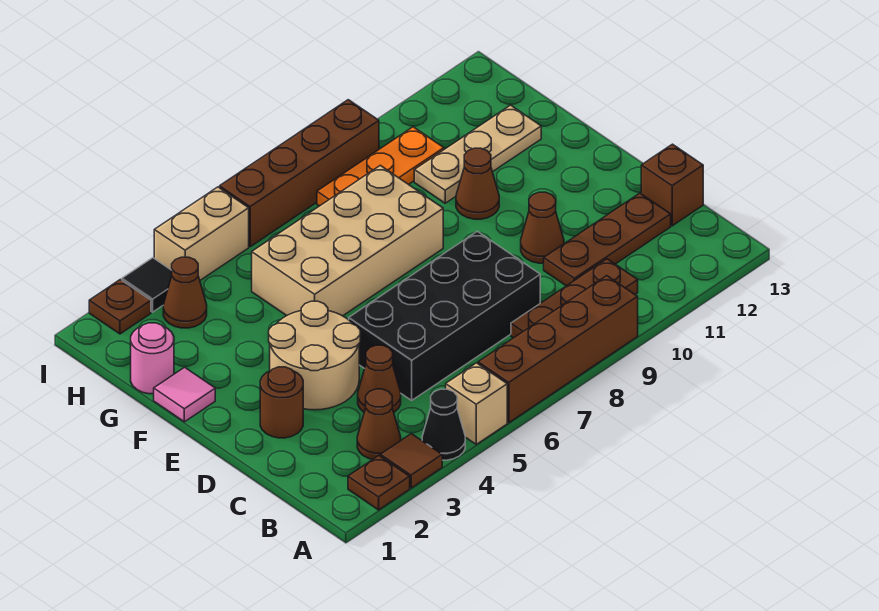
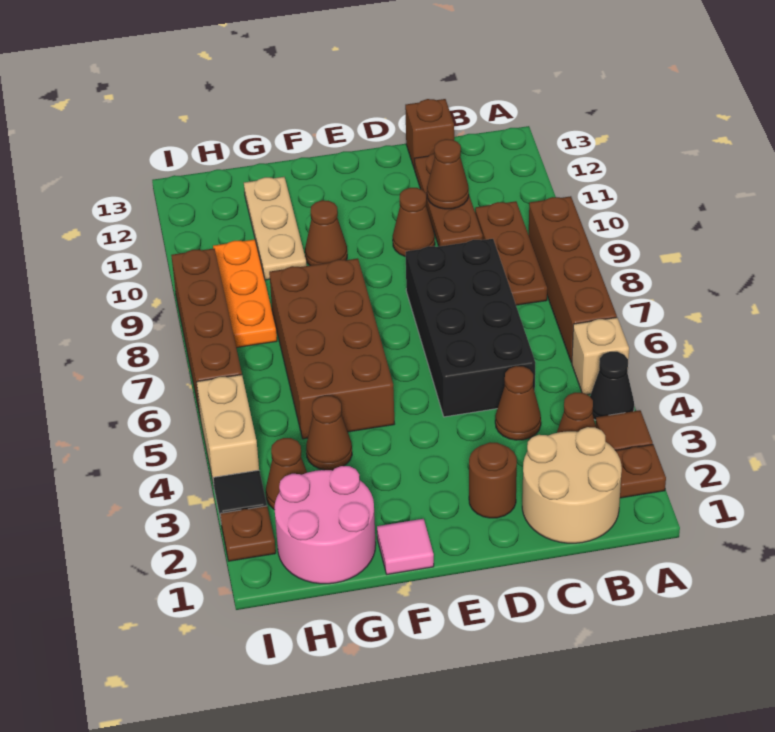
none -> brown cone C11 level 2
tan round brick D3:E4 level 1 -> tan round brick B1:C2 level 1
tan brick F5:G8 level 1 -> brown brick F5:G8 level 1
pink round brick G1 level 1 -> pink round brick G1:H2 level 1
none -> brown cone G4 level 1

